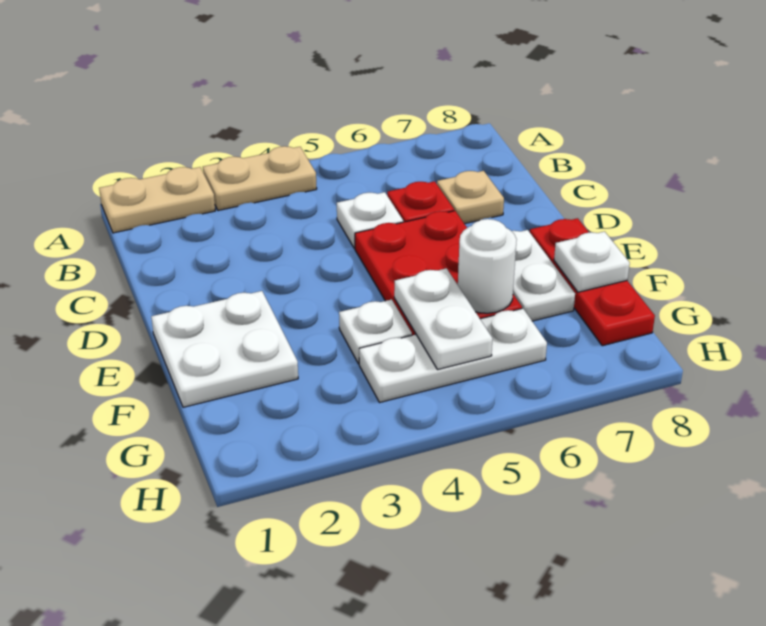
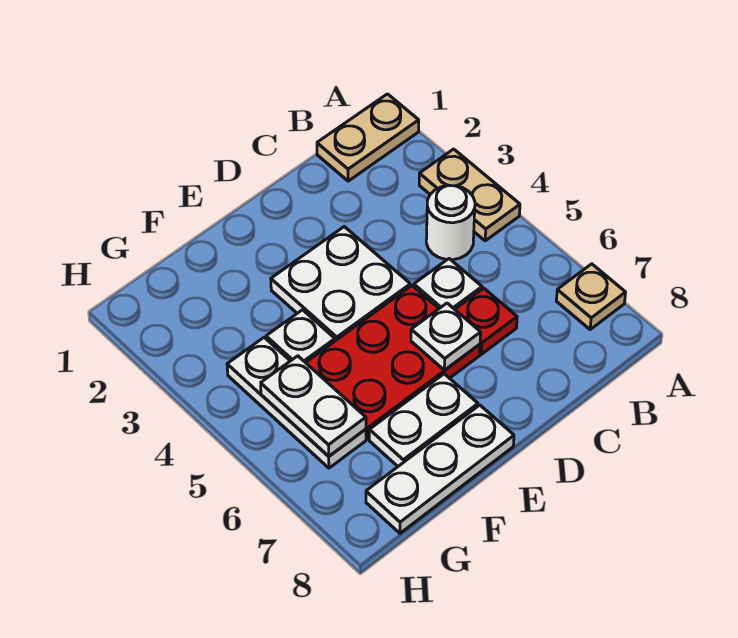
tan plate A1:A2 level 1 -> tan plate A1:B1 level 1
tan plate C7 level 1 -> tan plate A7 level 1
white plate E1:F2 level 1 -> white plate D3:E4 level 1
red plate E8:G8 level 1 -> white plate E8:G8 level 1
white plate F5:G5 level 2 -> white plate G5:G6 level 2
white round brick F6 level 2 -> white round brick B4 level 1
white plate F8 level 2 -> white plate D6 level 2

